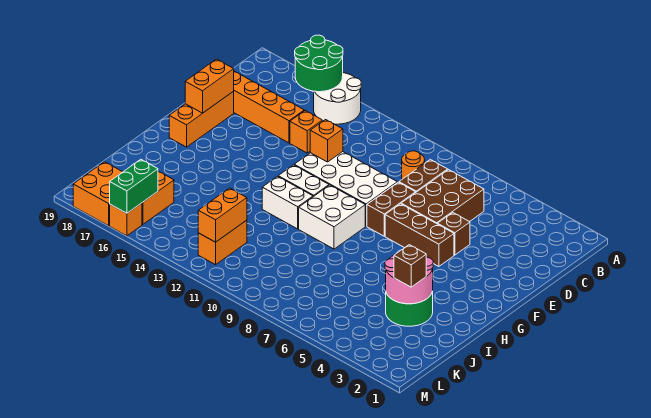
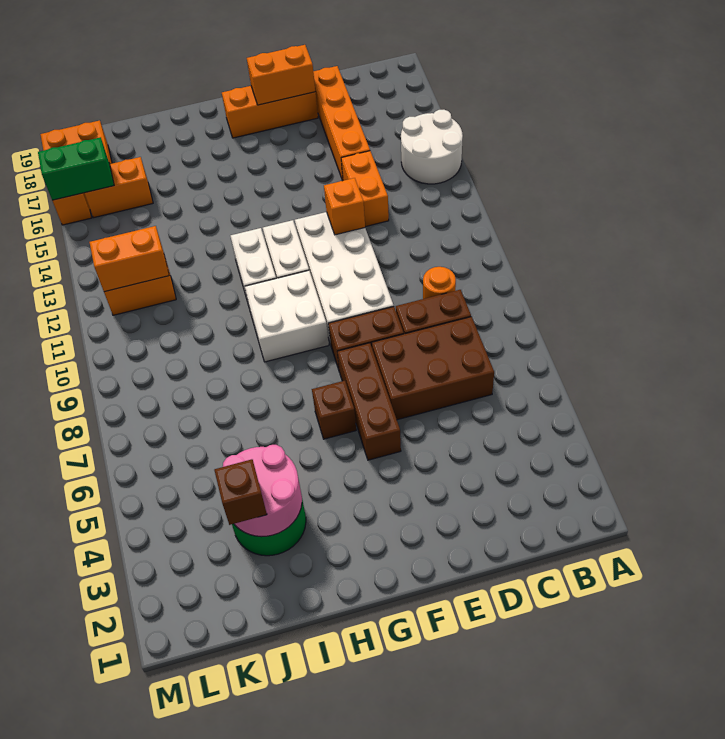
green round brick A15:B16 level 2 -> none
orange brick D14 level 1 -> orange brick D13:D14 level 1
brown brick E5 level 1 -> brown brick G6 level 1

